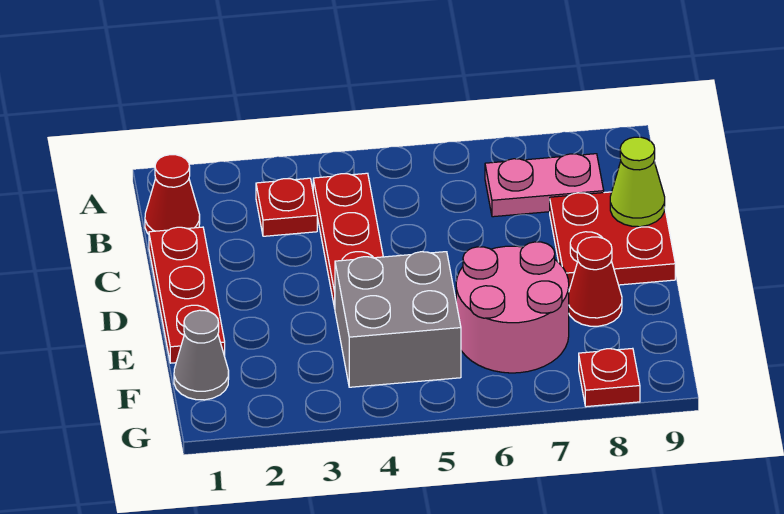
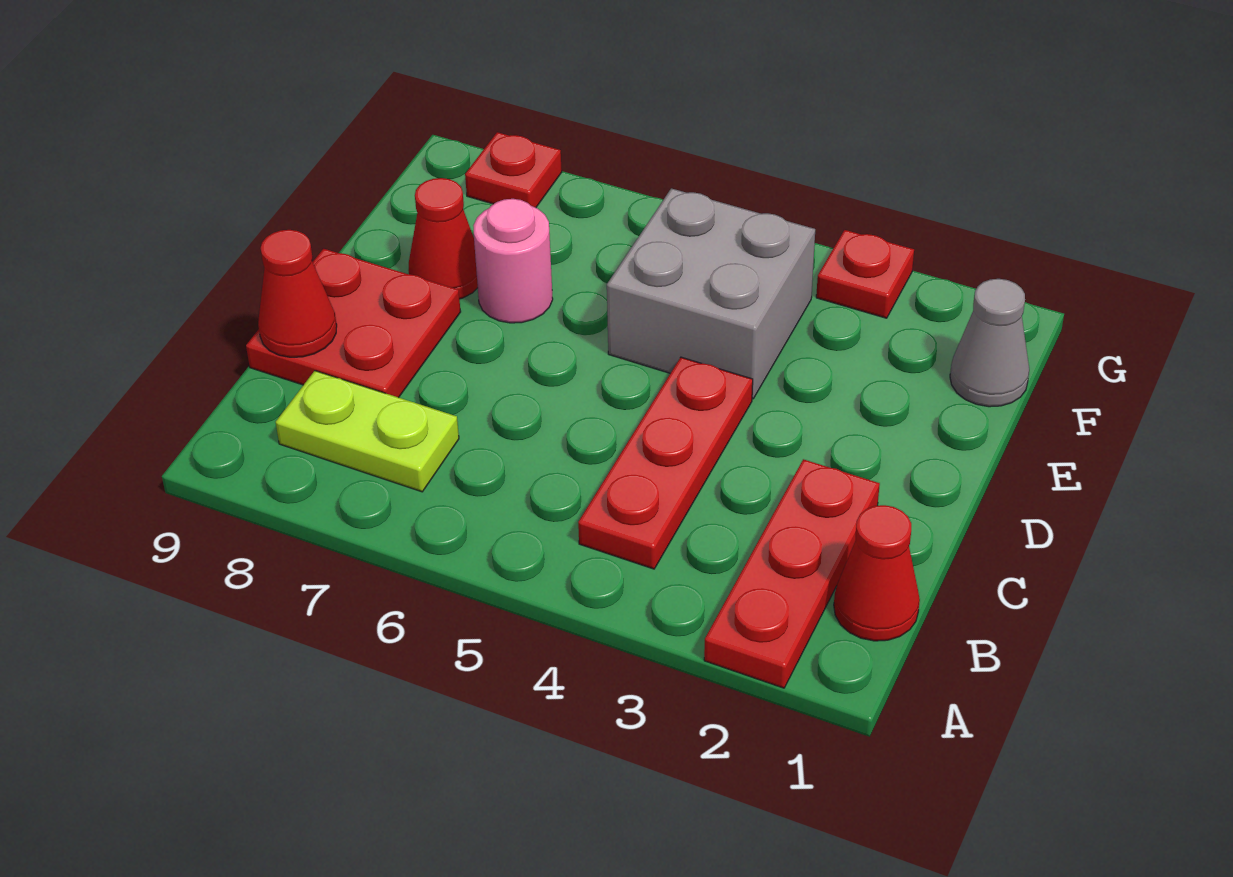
red plate B3 level 1 -> red plate G3 level 1
pink plate B7:B8 level 1 -> lime plate B7:B8 level 1
red plate C1:E1 level 1 -> red plate A2:C2 level 1
lime cone C9 level 2 -> red cone C9 level 2
pink round brick E6:F7 level 1 -> pink round brick E7 level 1

